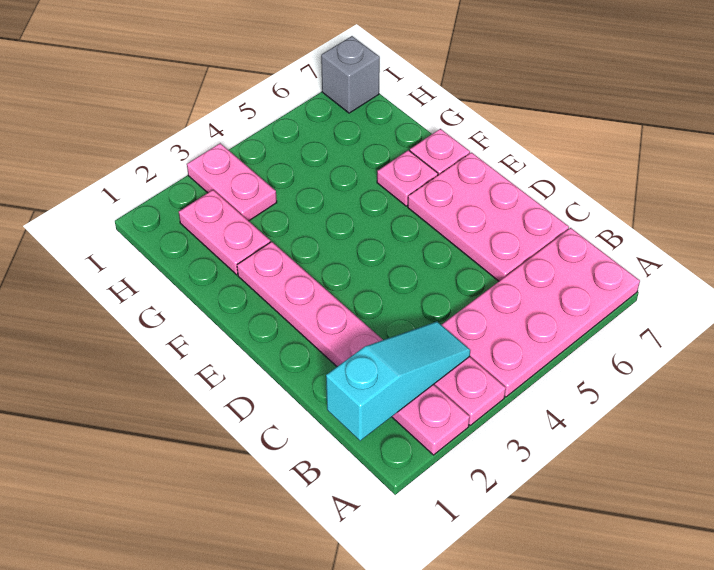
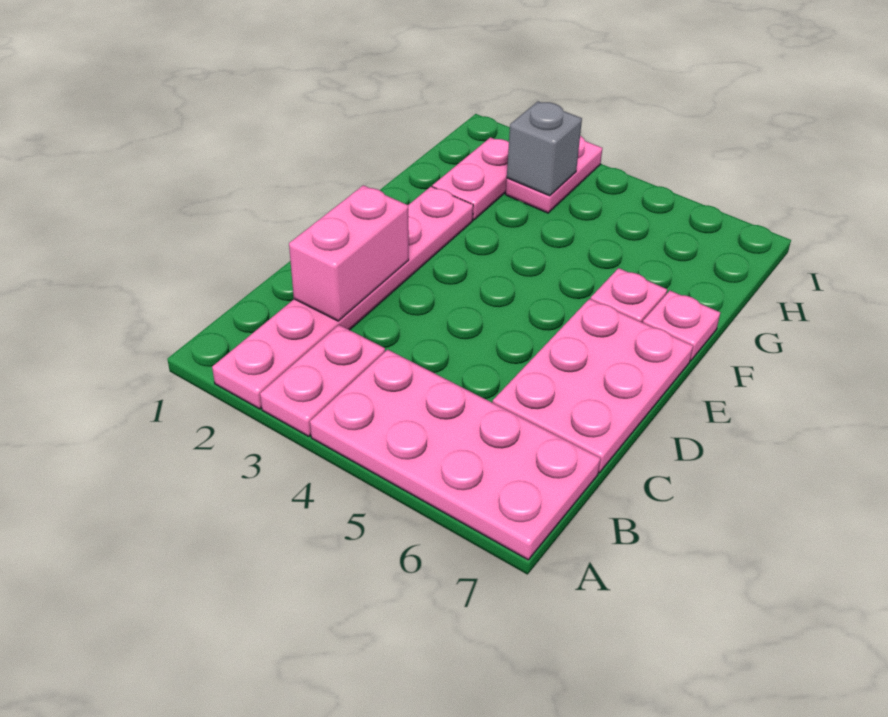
cyan slope B1:B3 level 2 top 1 -> none
none -> pink brick C2:D2 level 2
grey brick I7 level 1 -> grey brick H3 level 2

